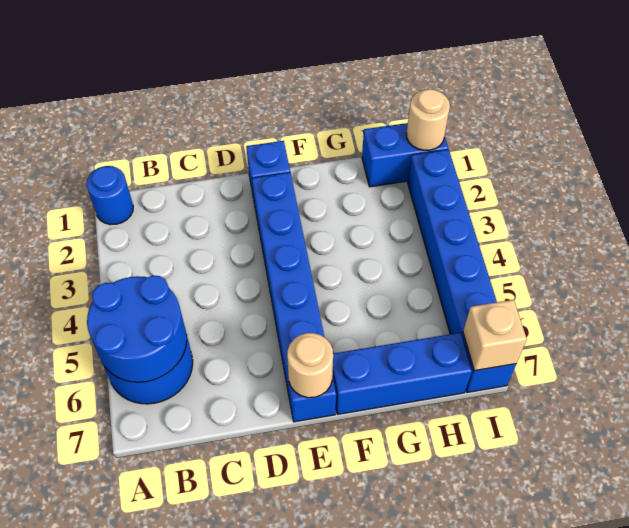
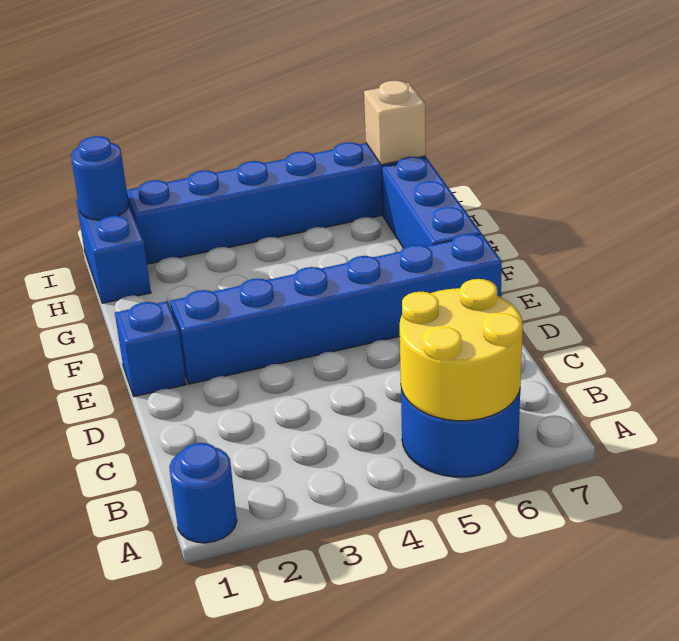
blue round brick A5:B6 level 2 -> yellow round brick A5:B6 level 2
tan round brick E7 level 2 -> none
tan round brick I1 level 2 -> blue round brick I1 level 2

